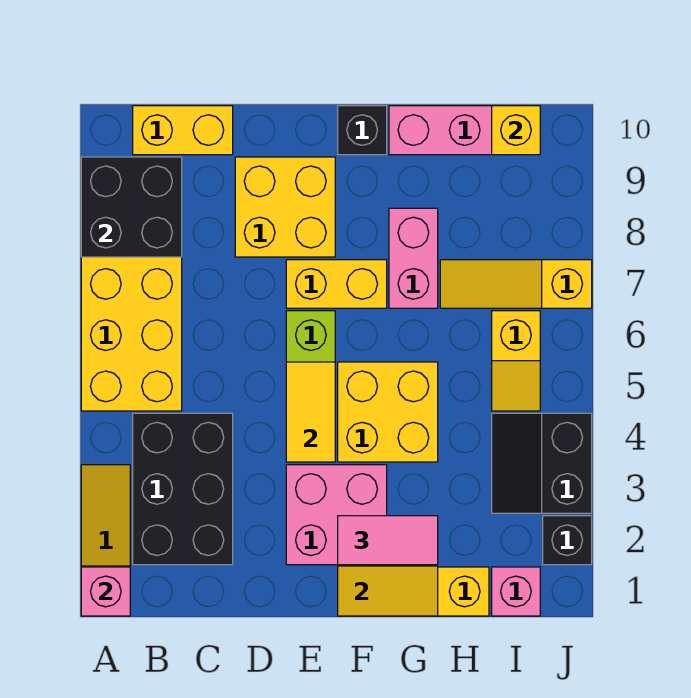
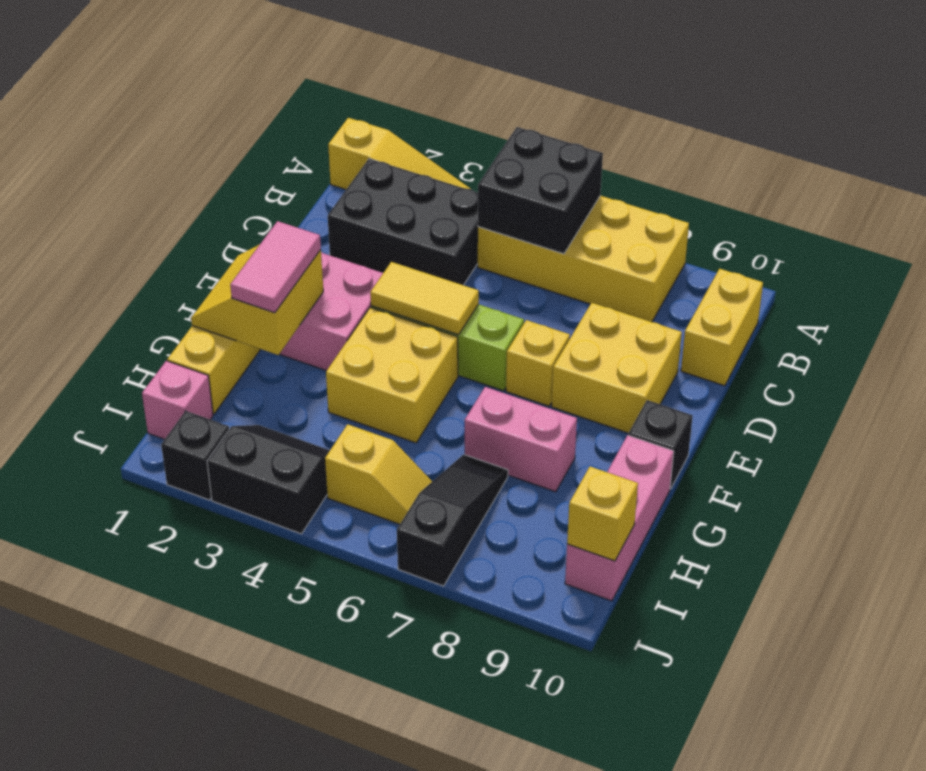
pink brick A1 level 2 -> none
black brick A8:B9 level 2 -> black brick A5:B6 level 2
yellow brick E7:F7 level 1 -> yellow brick E7 level 1
yellow slope H7:J7 level 1 top J -> black slope H7:J7 level 1 top J
yellow slope I5:I6 level 1 top 6 -> yellow slope I5:I6 level 1 top 5

